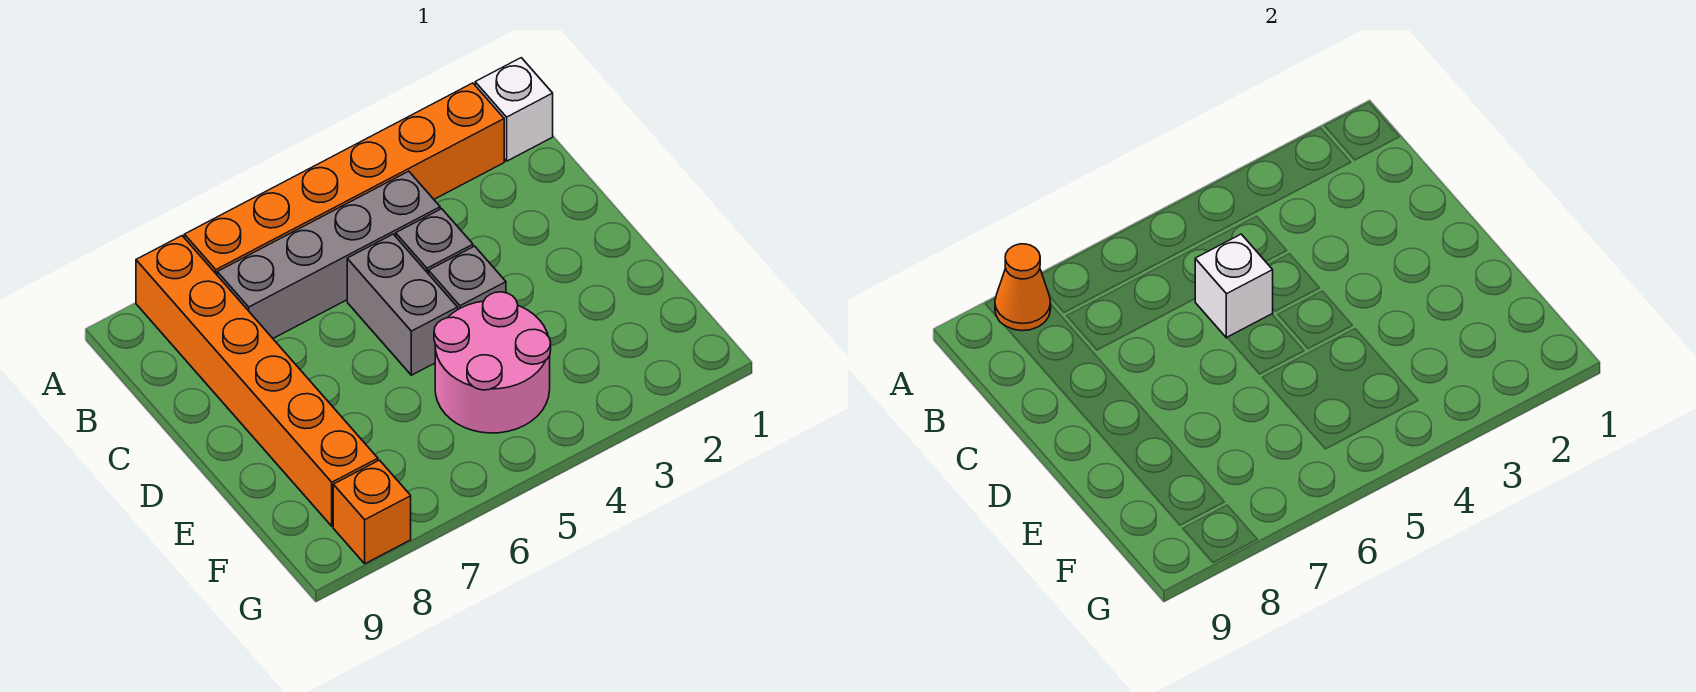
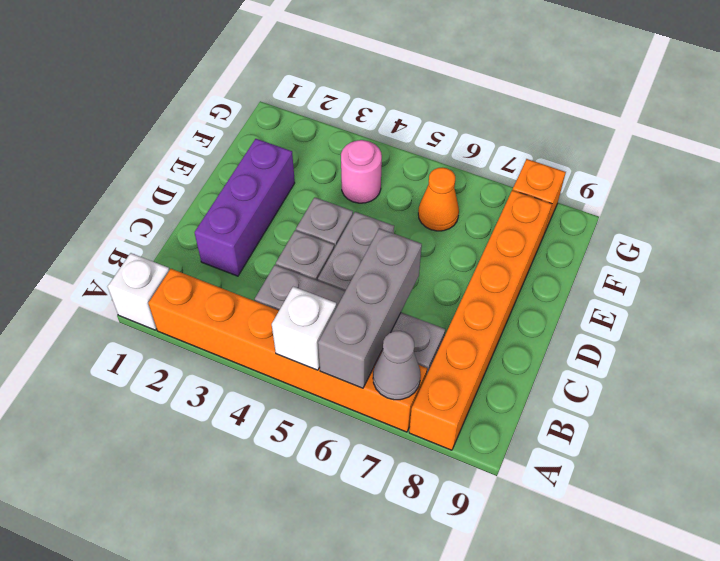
none -> grey brick A6:C6 level 2
none -> grey cone A7 level 2
orange cone A8 level 2 -> orange cone F6 level 1
none -> purple brick C2:E2 level 1
white brick C5 level 2 -> white brick A5 level 2
pink round brick E4:F5 level 1 -> pink round brick F4 level 1

